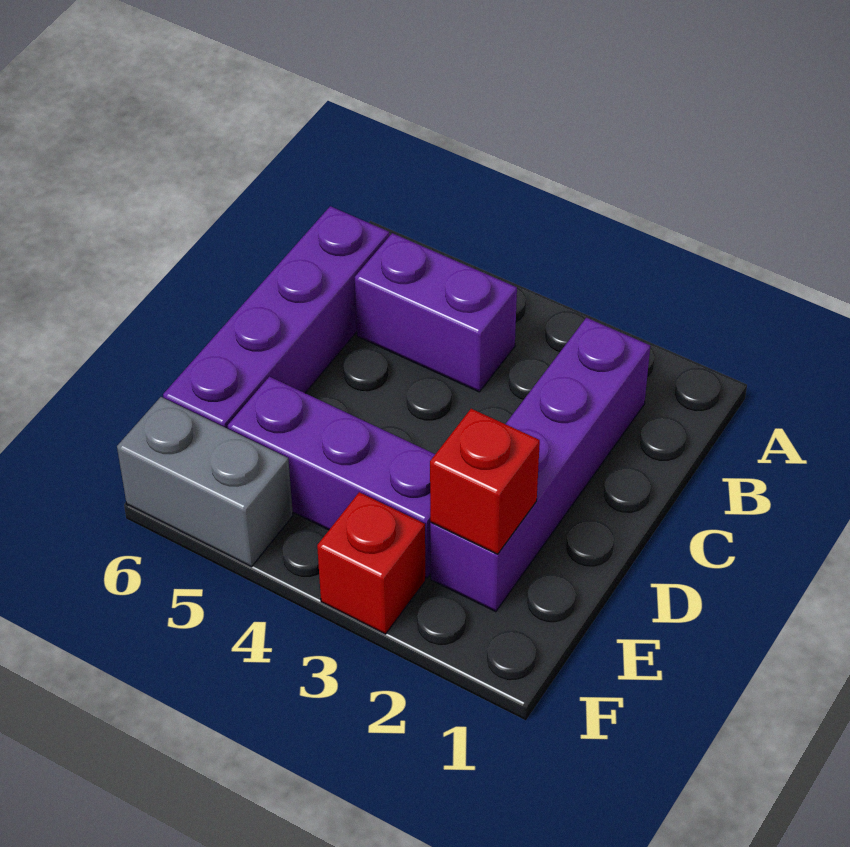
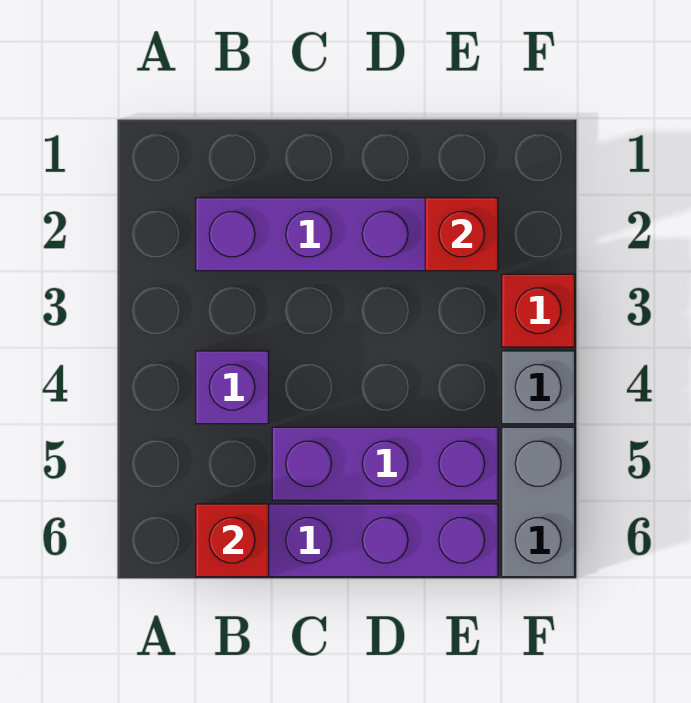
purple brick B4:B5 level 1 -> purple brick B4 level 1
none -> red brick B6 level 2
purple brick E3:E5 level 1 -> purple brick C5:E5 level 1
none -> grey brick F4 level 1

